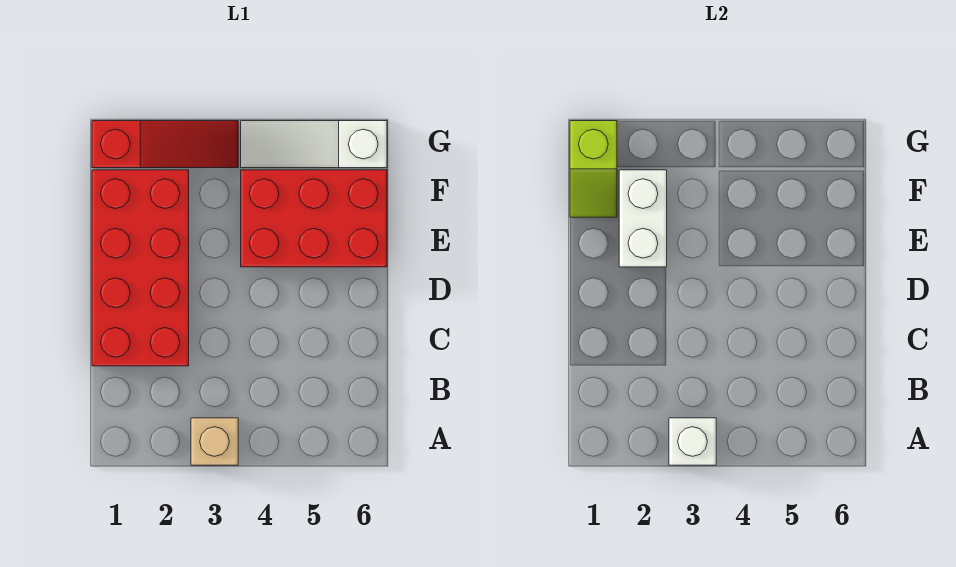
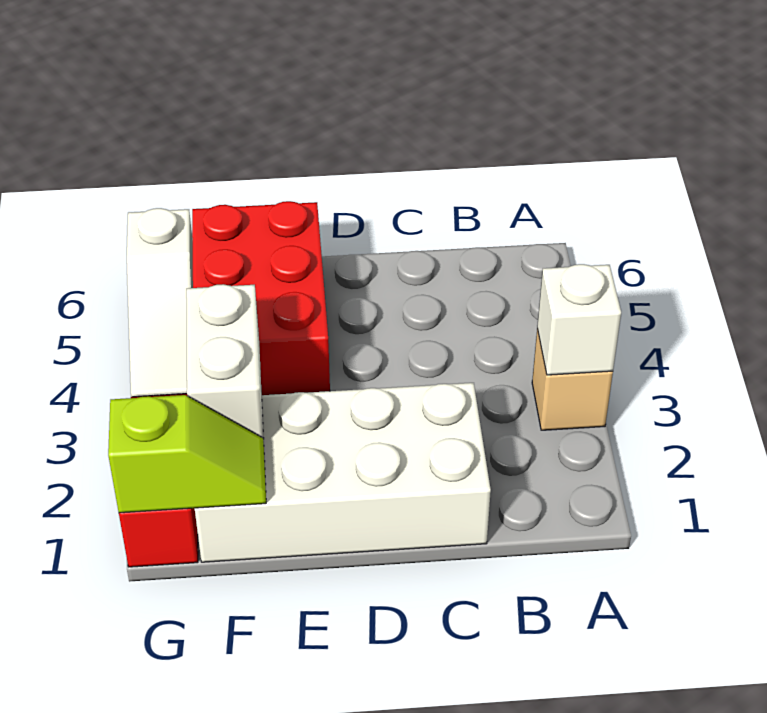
red brick C1:F2 level 1 -> white brick C1:F2 level 1
white brick E2:F2 level 2 -> white brick F2:F3 level 2

